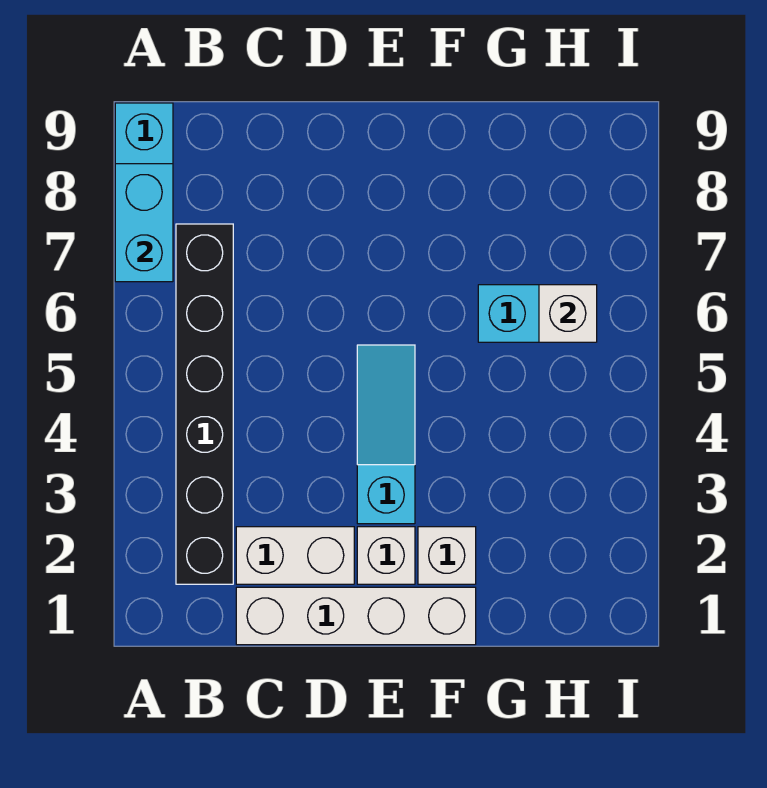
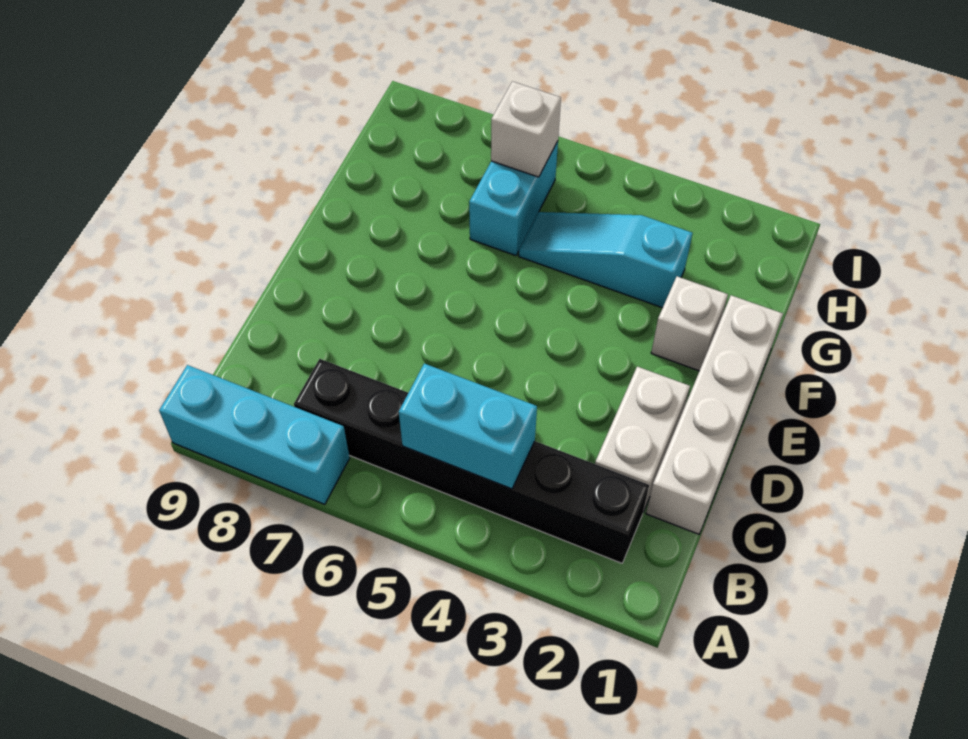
cyan brick A7:A8 level 2 -> cyan brick B4:B5 level 2
white brick E2 level 1 -> none
cyan slope E3:E5 level 1 top 3 -> cyan slope G3:G5 level 1 top 3

